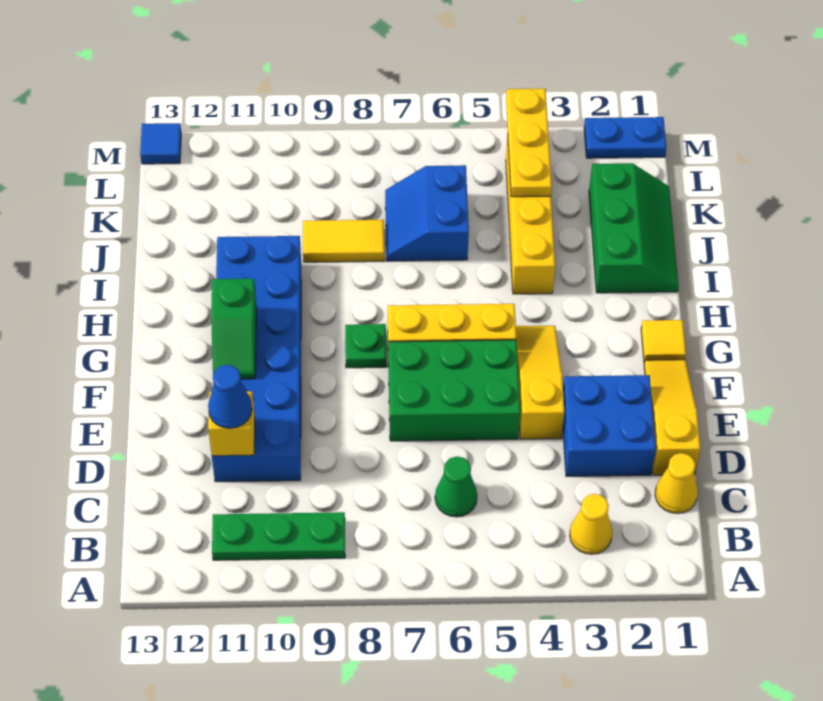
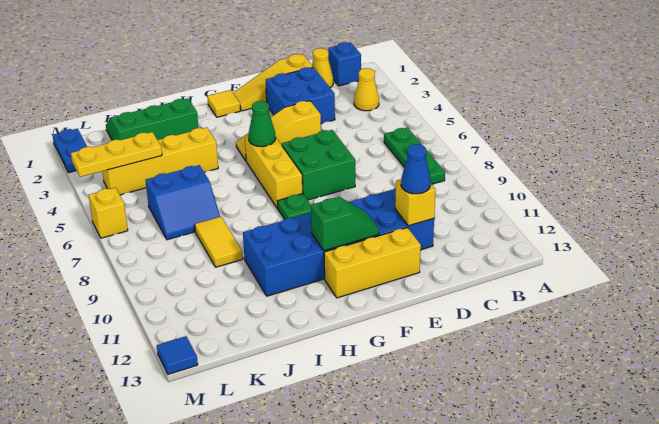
none -> blue brick B1 level 1
green plate B9:B11 level 1 -> green plate B6:B8 level 1
green cone C6 level 1 -> green cone G5 level 2
green brick E5:F7 level 1 -> green brick E6:F7 level 1
none -> yellow brick E12:G12 level 1
none -> yellow brick M6 level 1

